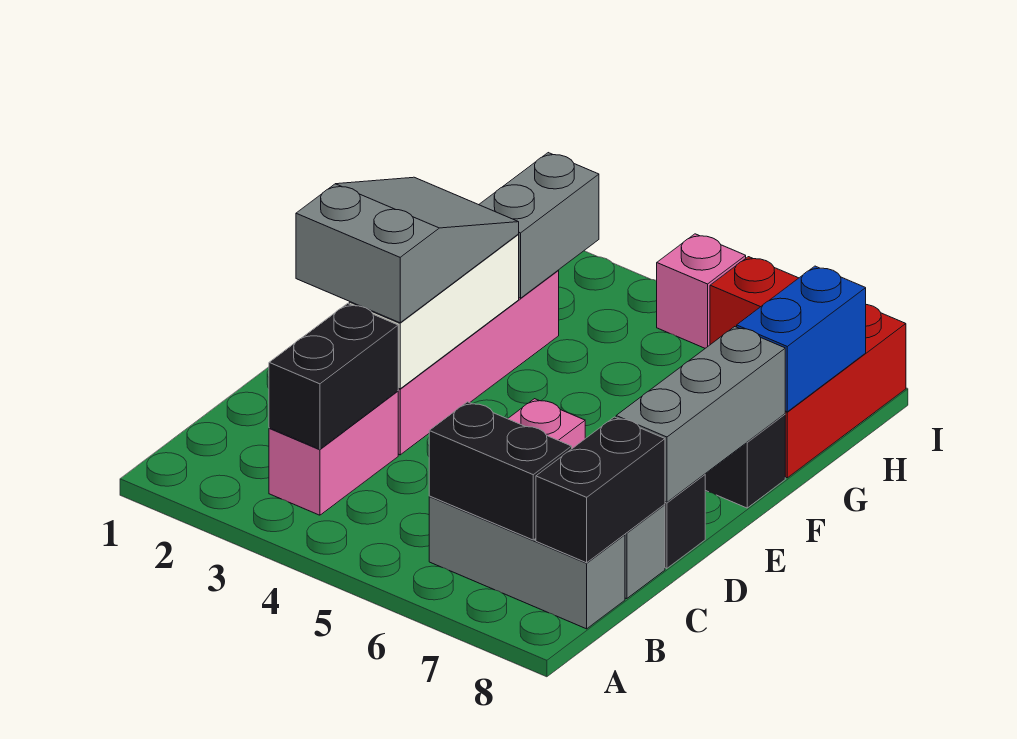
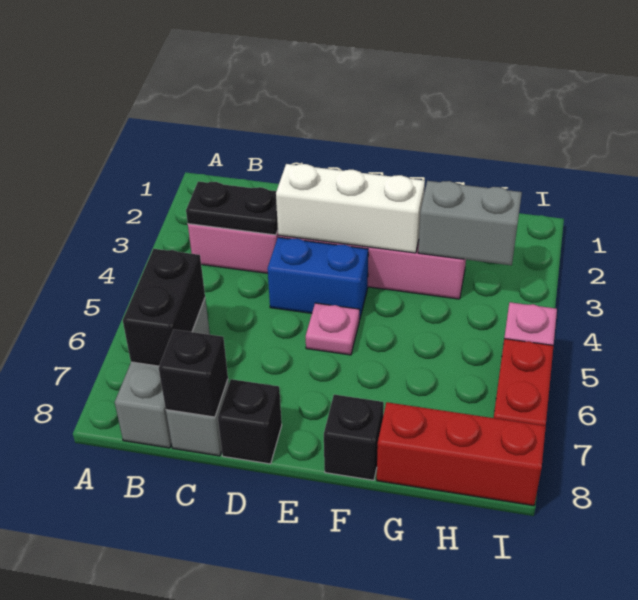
black brick B3:C3 level 2 -> black plate B3:C3 level 2
black brick B8:C8 level 2 -> black brick C8 level 2
grey slope D2:F3 level 3 top D -> none
grey brick D8:F8 level 2 -> none
blue brick G8:H8 level 2 -> blue brick D4:E4 level 1

